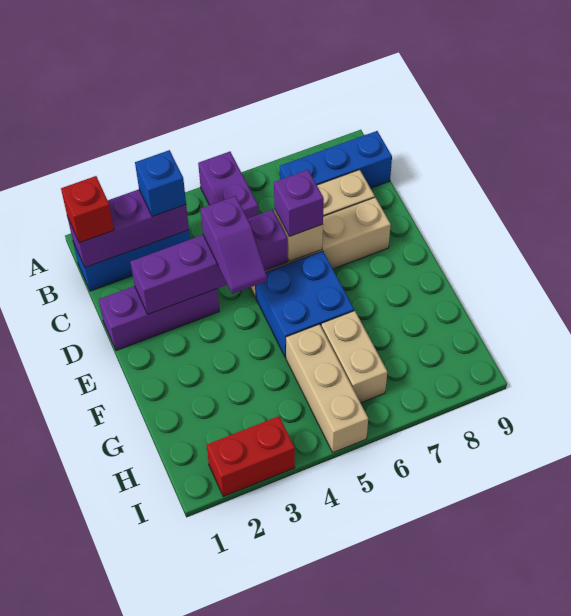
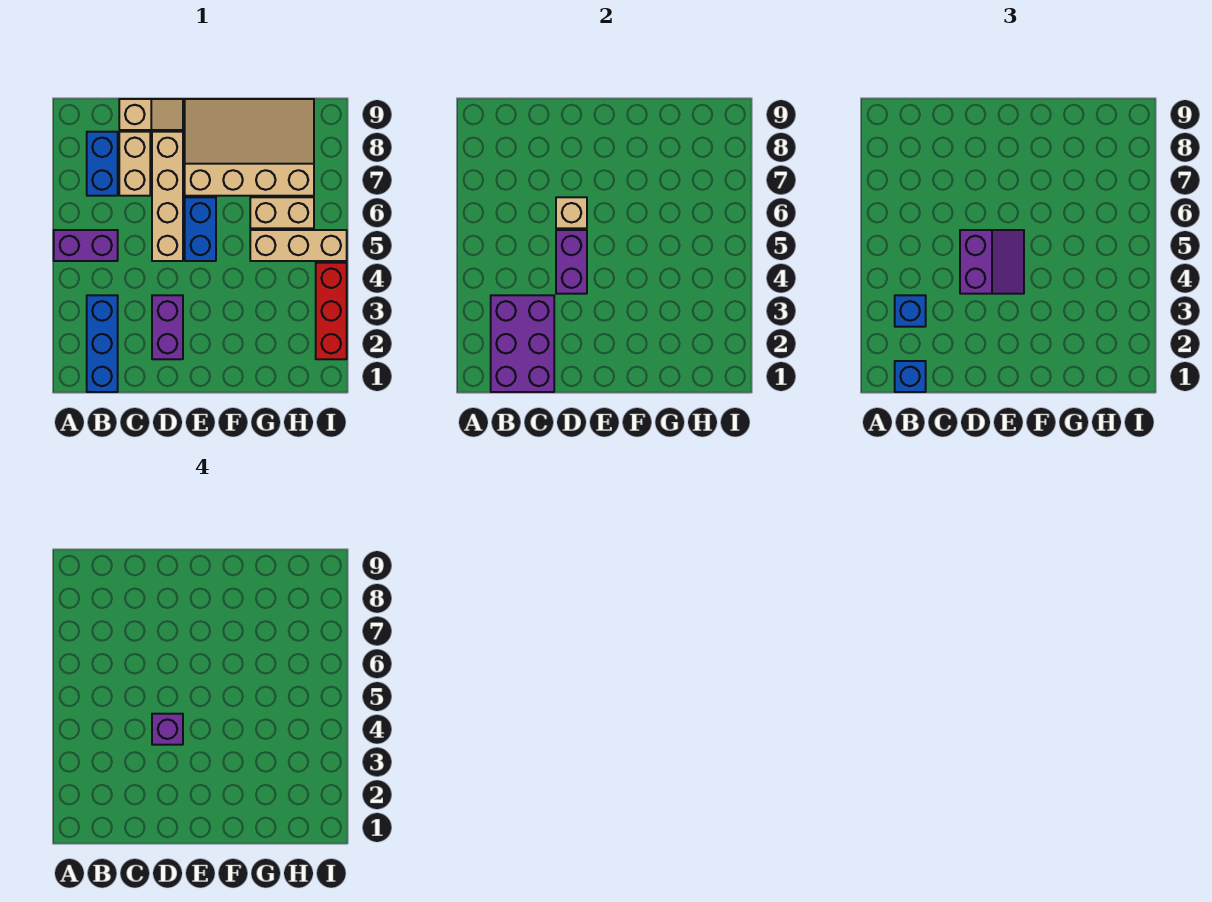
purple brick B1:B3 level 2 -> purple brick B1:C3 level 2
red brick B1 level 3 -> blue brick B1 level 3
blue brick B7:B9 level 1 -> blue brick B7:B8 level 1
none -> tan slope C9:D9 level 1 top C
purple brick D1:D3 level 1 -> purple brick D2:D3 level 1
purple brick D2:D5 level 2 -> purple brick D4:D5 level 2
purple slope D4:E4 level 3 top D -> purple slope D4:E5 level 3 top D
purple brick D6 level 3 -> purple brick D4 level 4
blue brick E5:F6 level 1 -> blue brick E5:E6 level 1
none -> tan slope E7:H9 level 1 top 7
red brick I2:I3 level 1 -> red brick I2:I4 level 1

